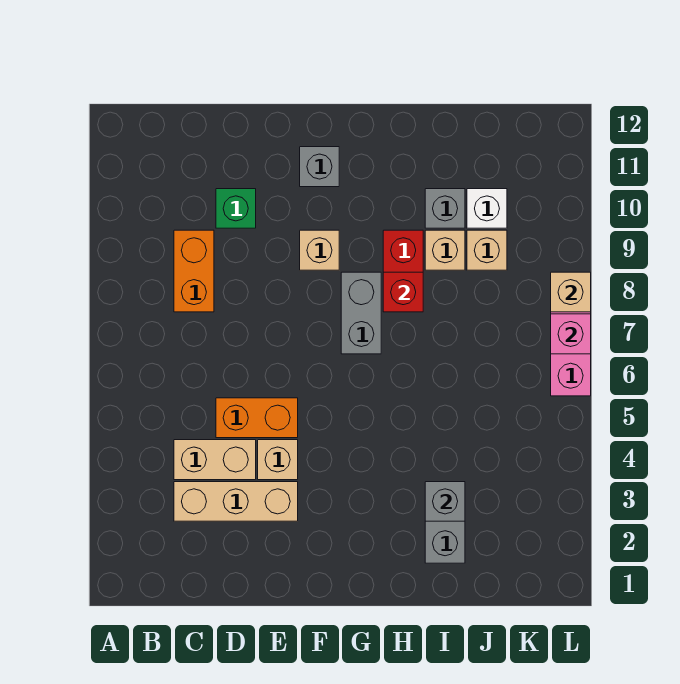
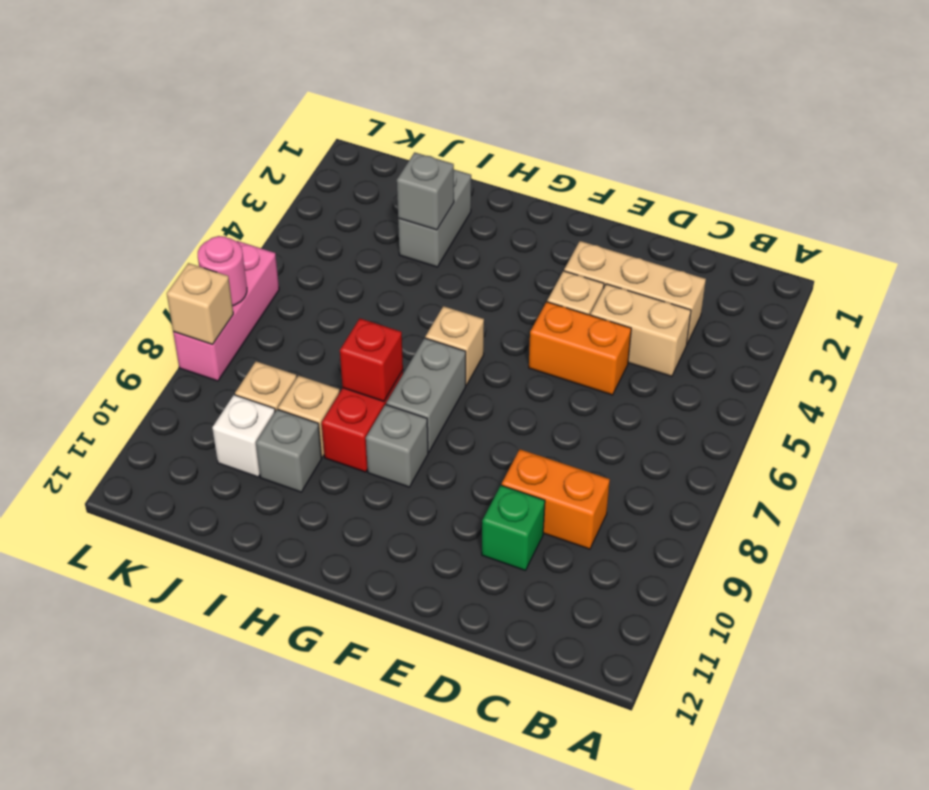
orange brick C8:C9 level 1 -> orange brick C9:D9 level 1
tan brick F9 level 1 -> tan brick G6 level 1
grey brick F11 level 1 -> grey brick G9 level 1
pink brick L7 level 2 -> pink round brick L7 level 2

